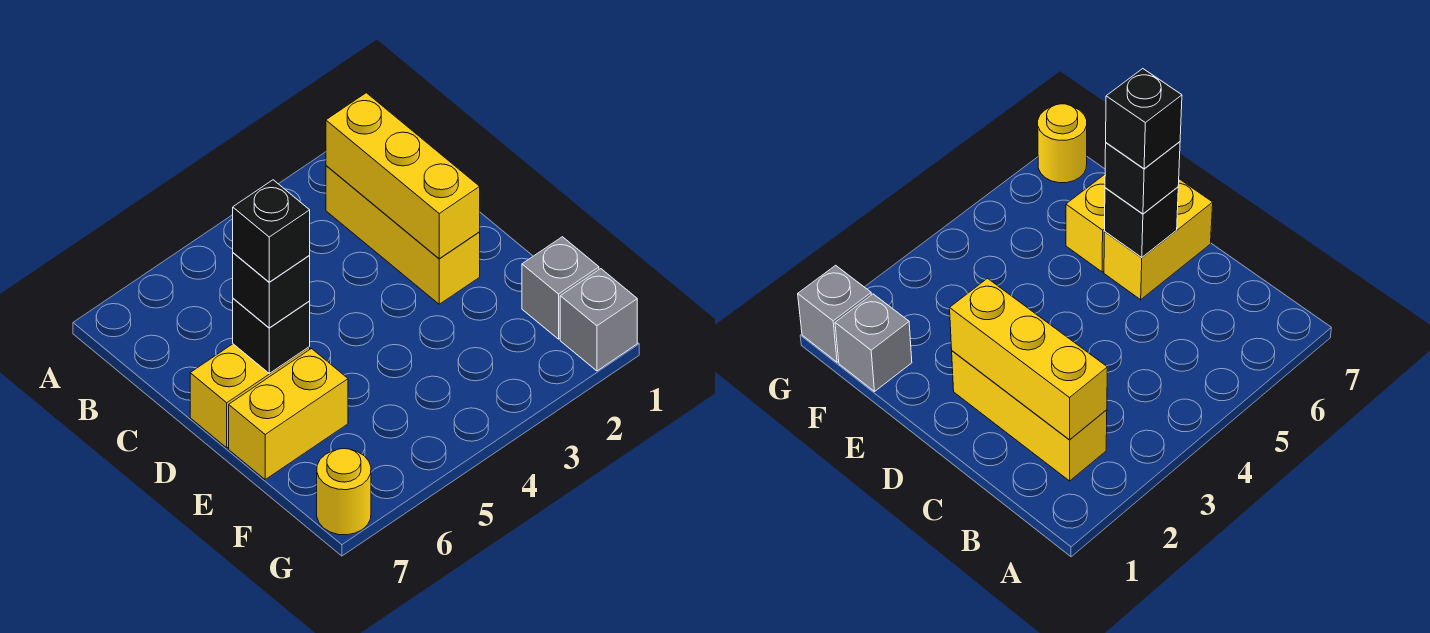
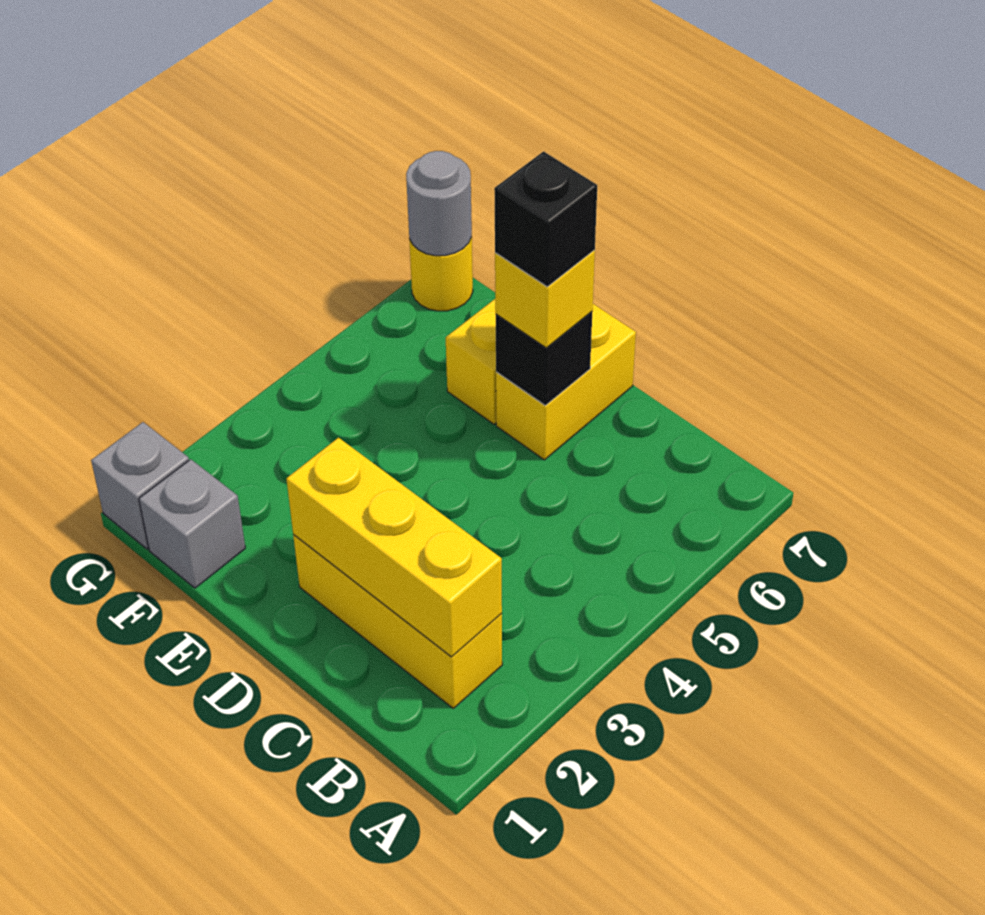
black brick D6 level 3 -> yellow brick D6 level 3
none -> grey round brick G7 level 2

